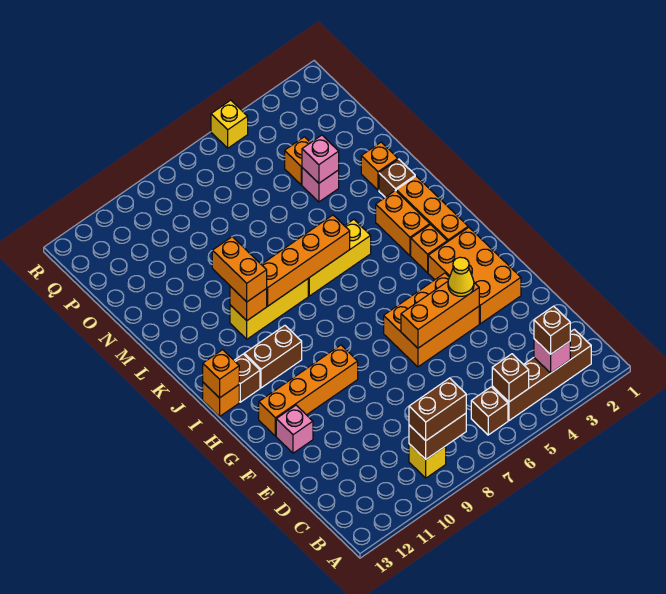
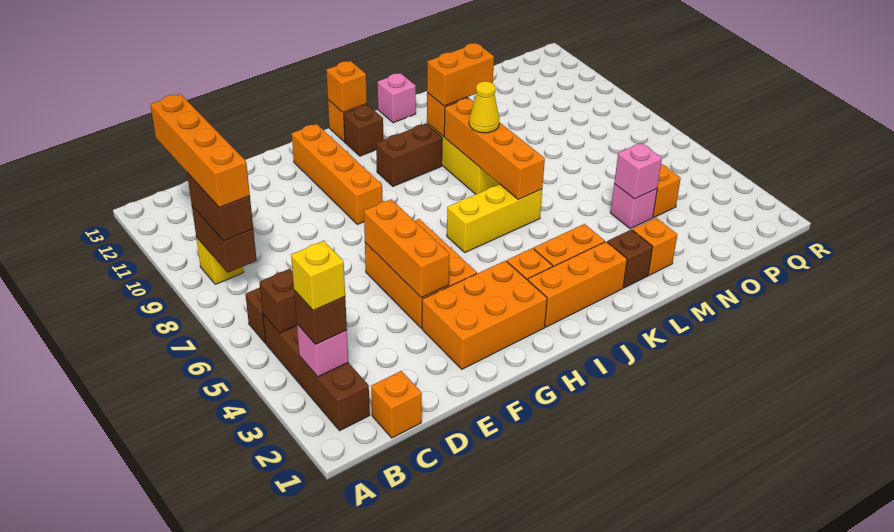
none -> orange brick B8:B11 level 4
none -> orange brick C1 level 1
yellow cone F4 level 3 -> yellow cone K8 level 3
pink brick F12 level 1 -> pink brick K13 level 1
brown brick I10:I11 level 1 -> brown brick I10:J10 level 1
yellow brick K5:K7 level 1 -> yellow brick I6:K6 level 1
yellow brick R5 level 1 -> yellow brick B3 level 4

